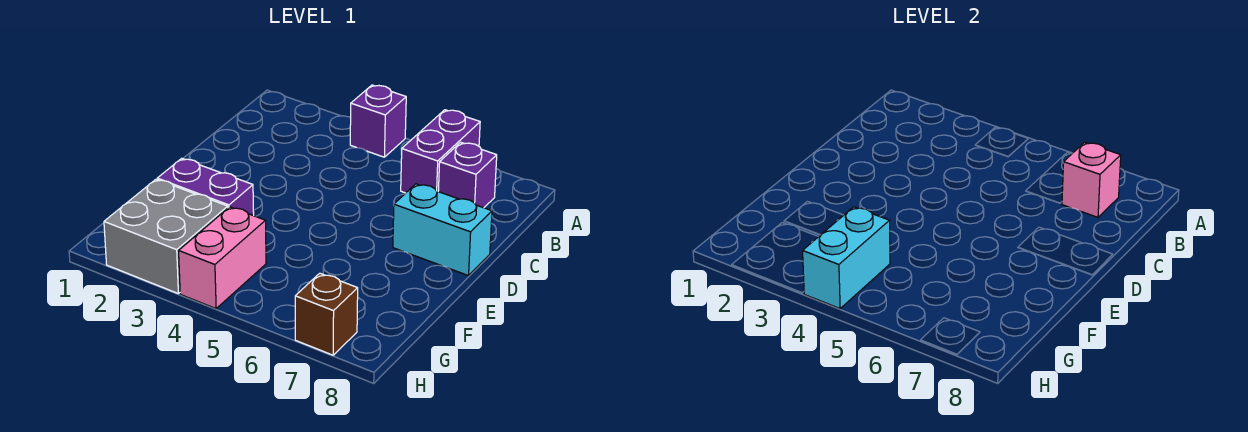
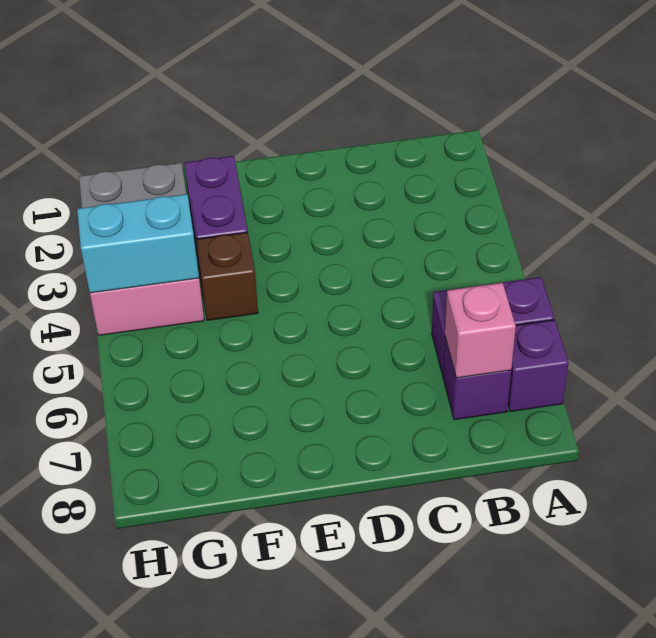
purple brick A4 level 1 -> purple brick A7 level 1
cyan brick D7:D8 level 1 -> none
brown brick H7 level 1 -> brown brick F4 level 1

